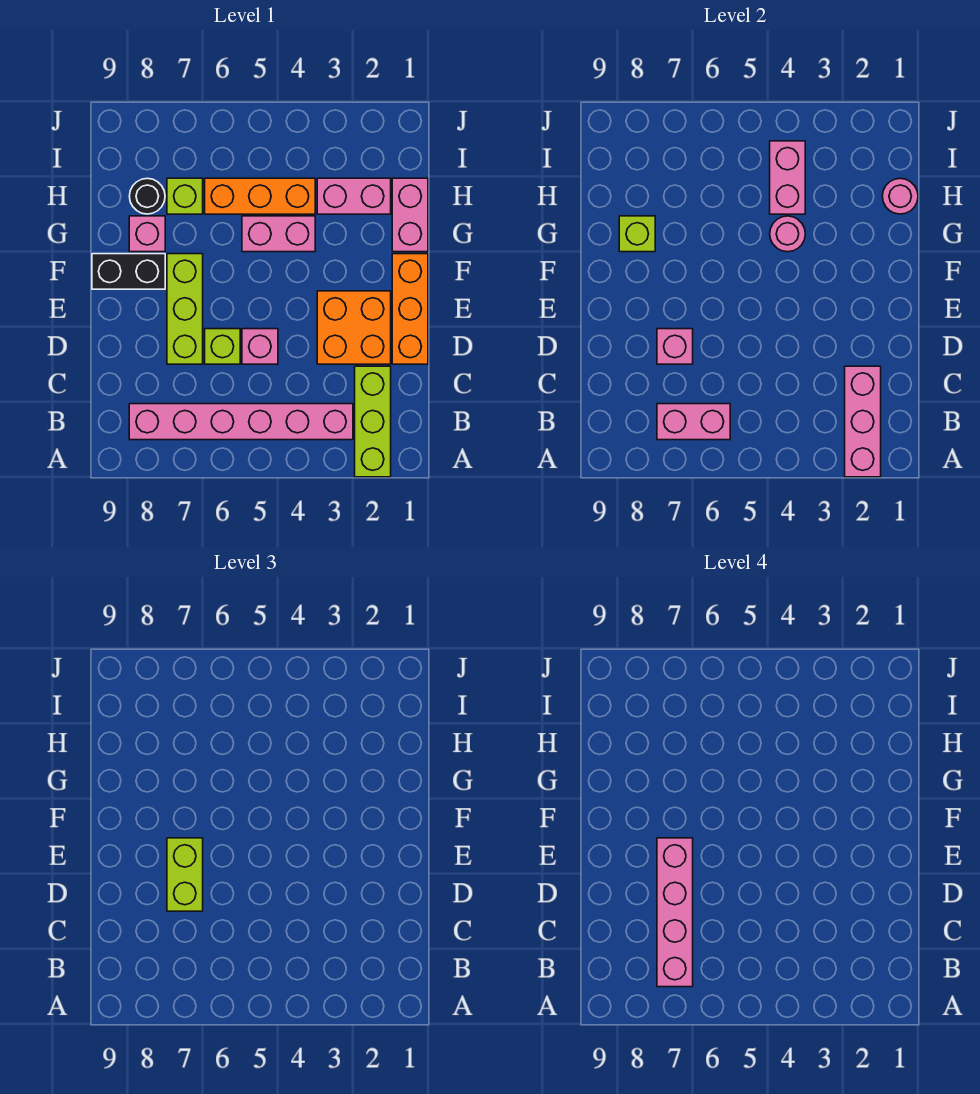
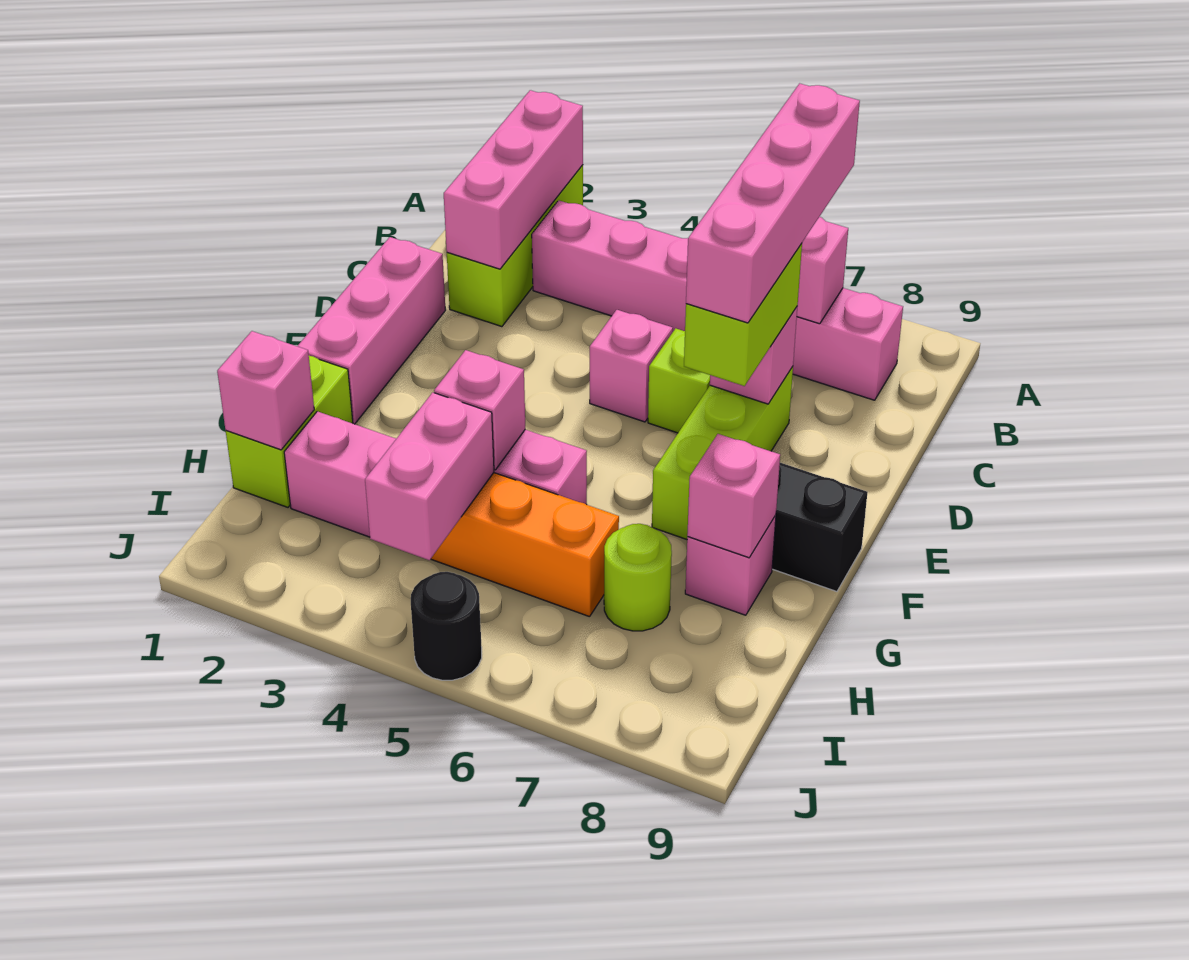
orange brick D1:F1 level 1 -> pink brick D1:F1 level 1
orange brick D2:E3 level 1 -> none
pink brick G1:H1 level 1 -> lime brick G1:H1 level 1
pink round brick G4 level 2 -> pink brick G4 level 2
lime brick G8 level 2 -> pink brick G8 level 2
pink round brick H1 level 2 -> pink brick H1 level 2
lime brick H7 level 1 -> lime round brick H7 level 1
black round brick H8 level 1 -> black round brick J5 level 1

